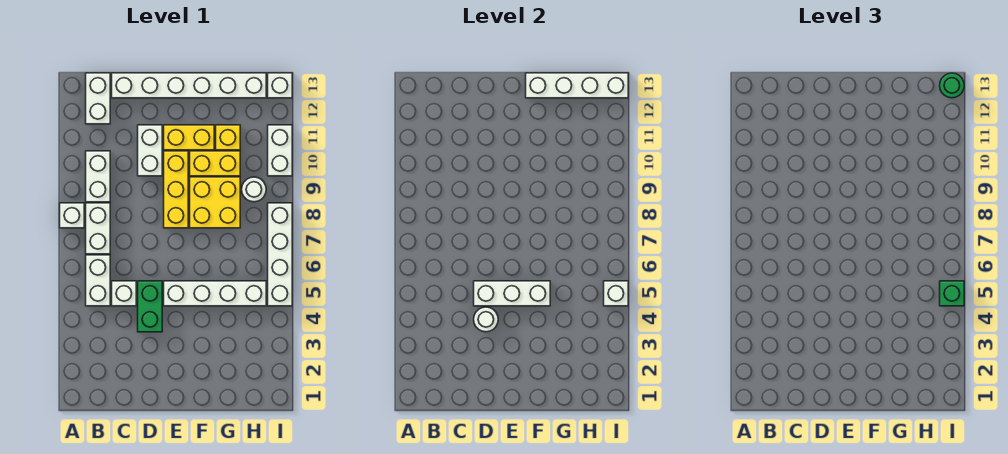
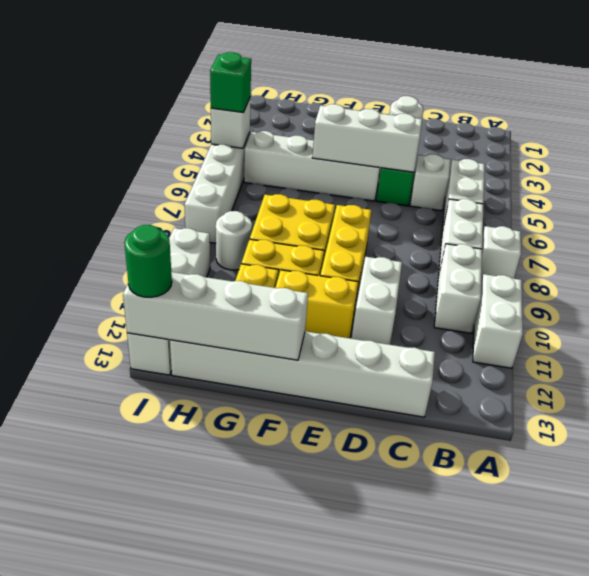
white brick B12:B13 level 1 -> white brick A10:A11 level 1

